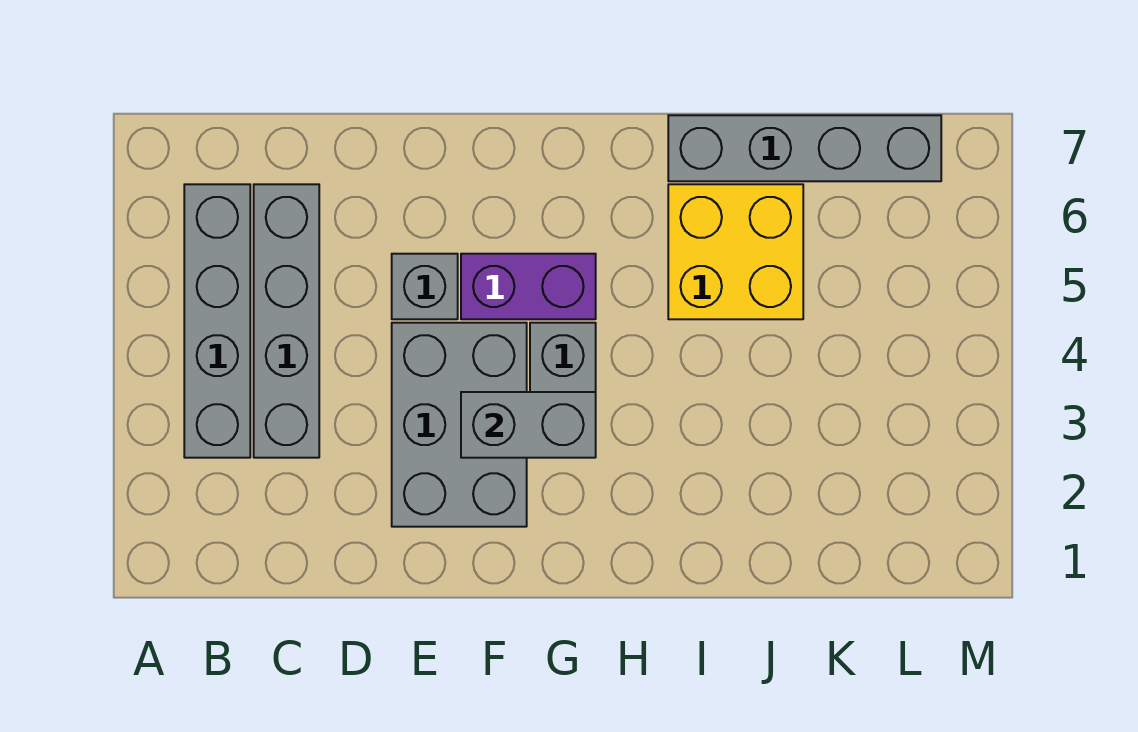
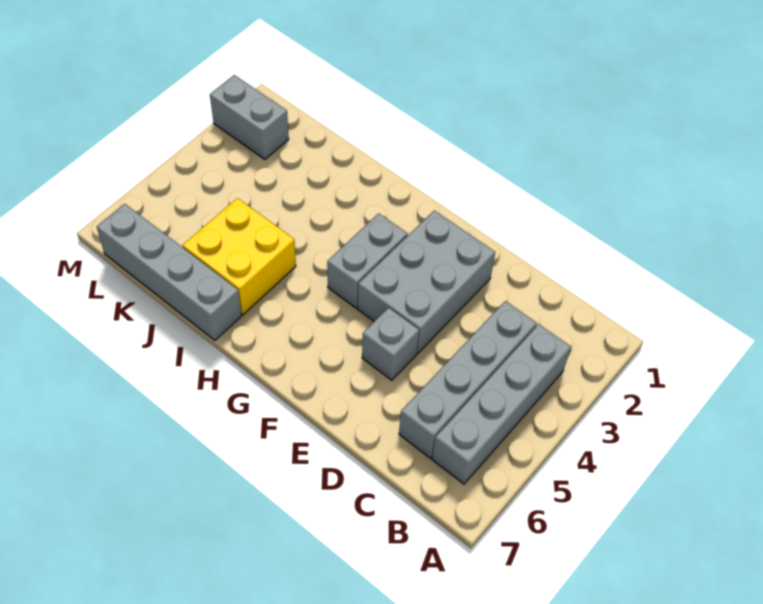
grey brick F3:G3 level 2 -> grey brick L2:M2 level 1
purple brick F5:G5 level 1 -> none

